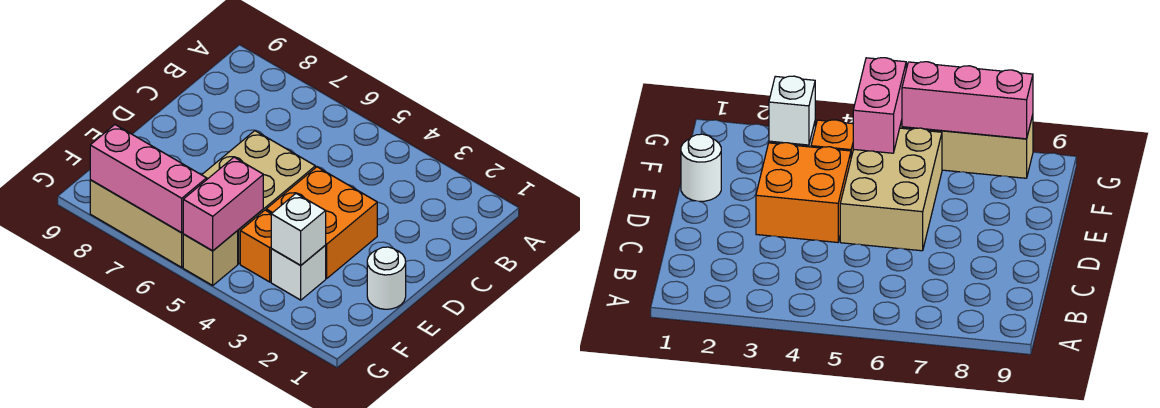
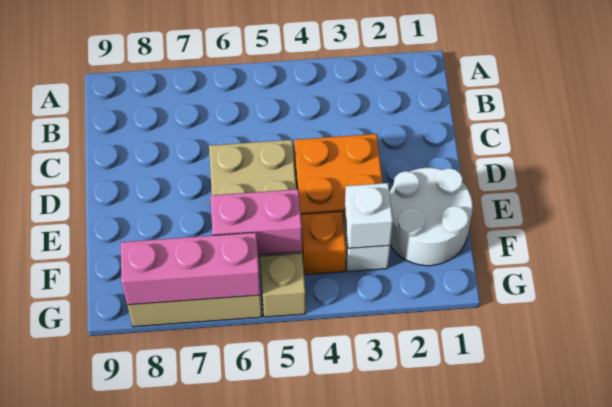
white round brick E1 level 1 -> white round brick E1:F2 level 1
pink brick F5:G5 level 2 -> pink brick F5:F6 level 2

